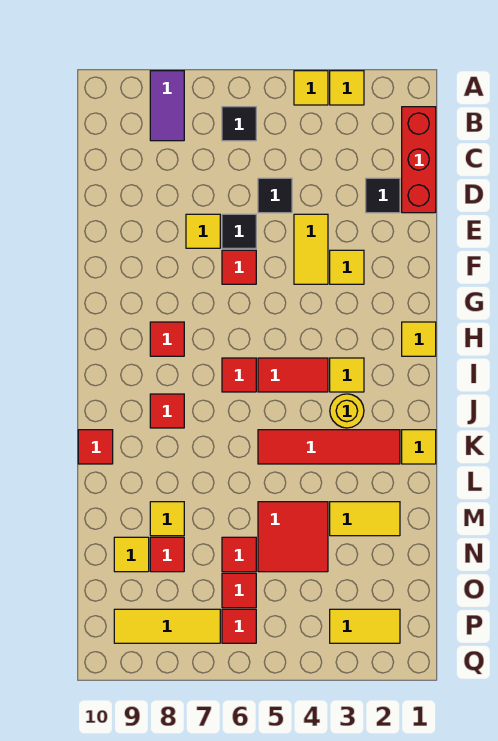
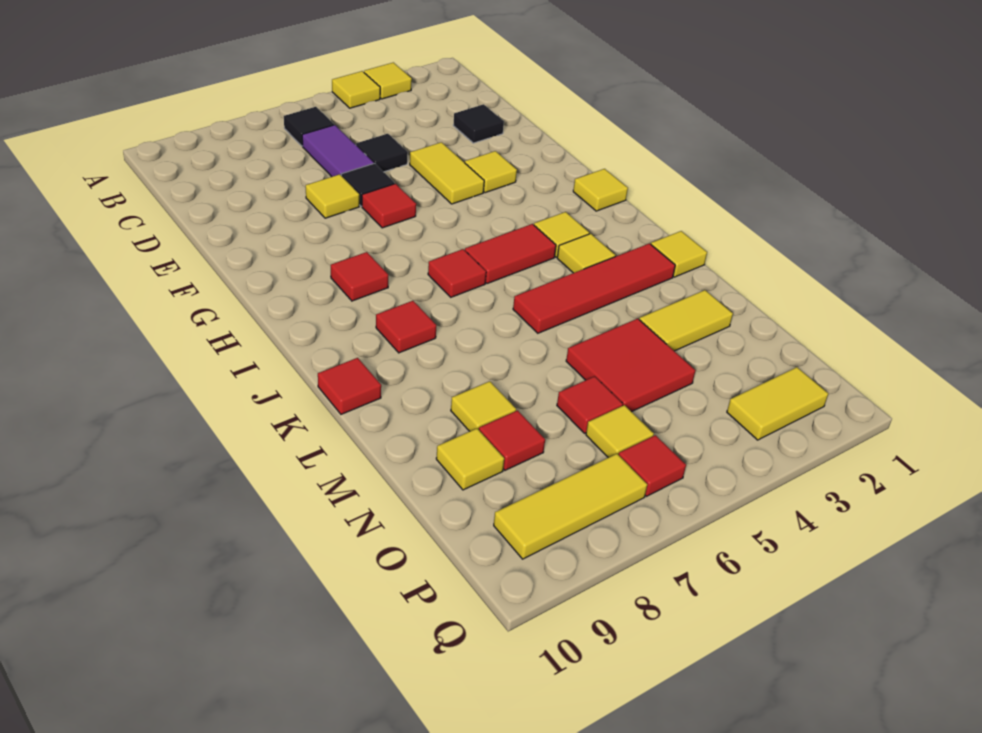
purple tile A8:B8 level 1 -> purple tile C6:D6 level 1
red brick B1:D1 level 1 -> none
yellow round brick J3 level 1 -> yellow tile J3 level 1
red tile O6 level 1 -> yellow tile O6 level 1

